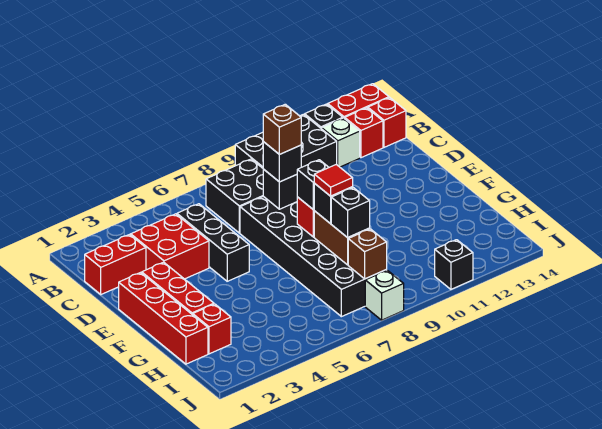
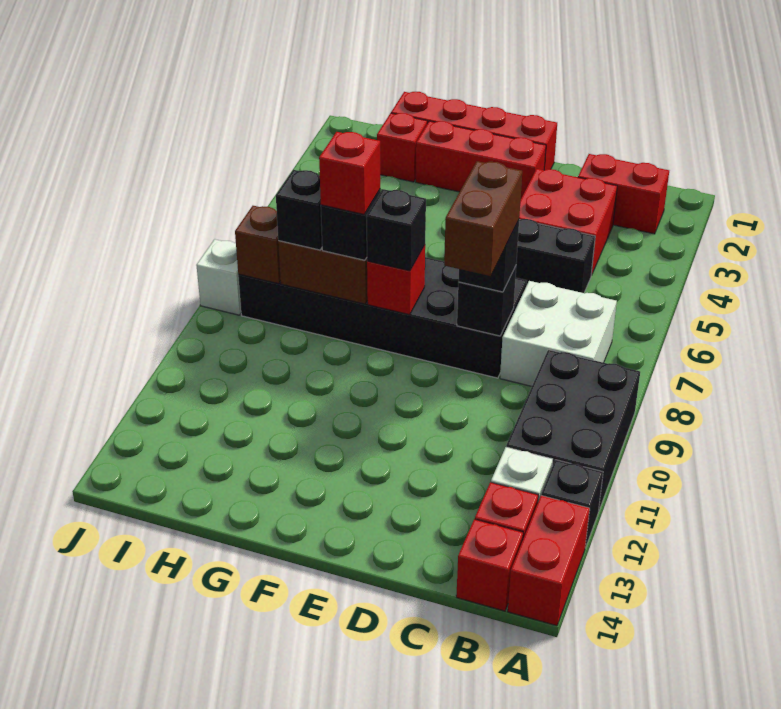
black brick B7:C8 level 1 -> white brick B7:C8 level 1
red brick C1:C2 level 1 -> red brick B2:C2 level 1
brown brick D8 level 4 -> brown brick D8:D9 level 4
red tile G8 level 4 -> red brick G8 level 4
black brick J11 level 1 -> none

